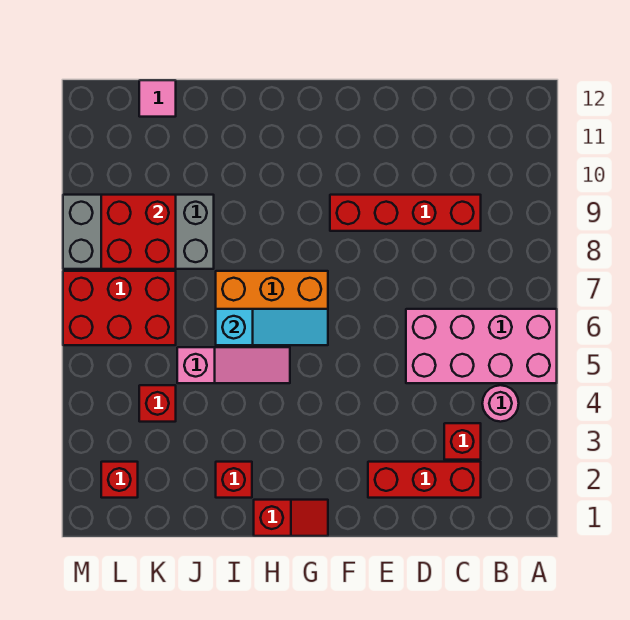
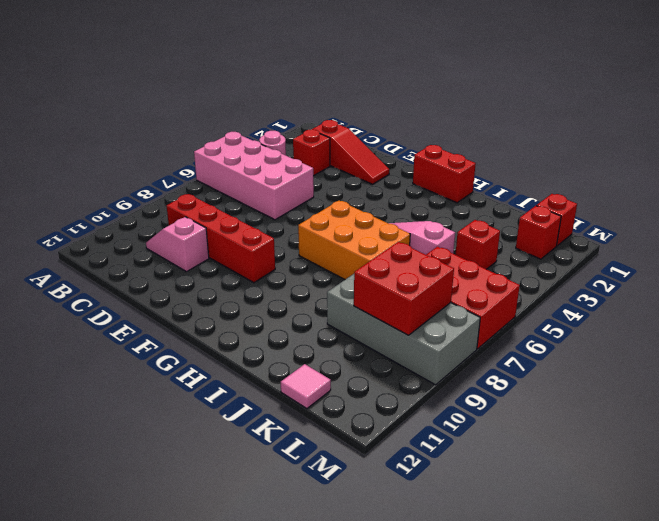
red brick C2:E2 level 1 -> red slope C2:E2 level 1 top C
none -> pink slope C10:D10 level 1 top D
red slope G1:H1 level 1 top H -> red brick G1:H1 level 1
cyan slope G6:I6 level 2 top I -> none
red brick I2 level 1 -> red brick L1 level 1

